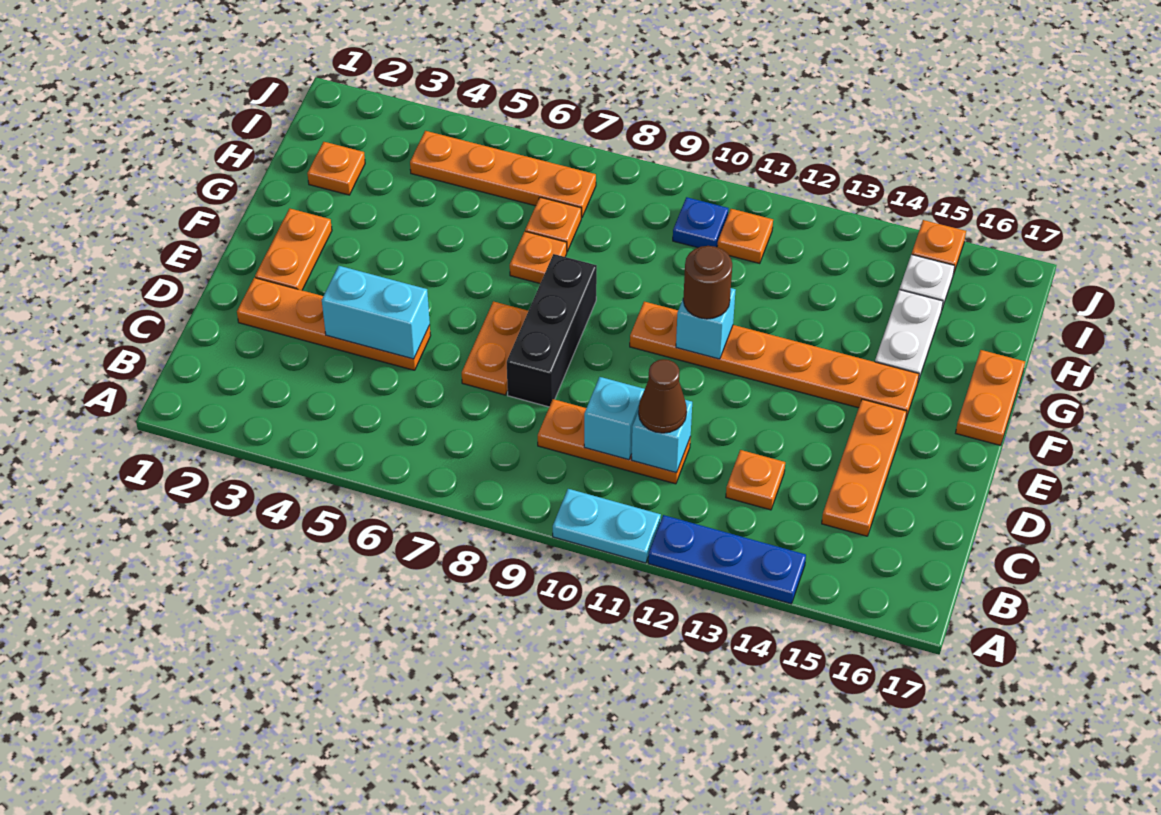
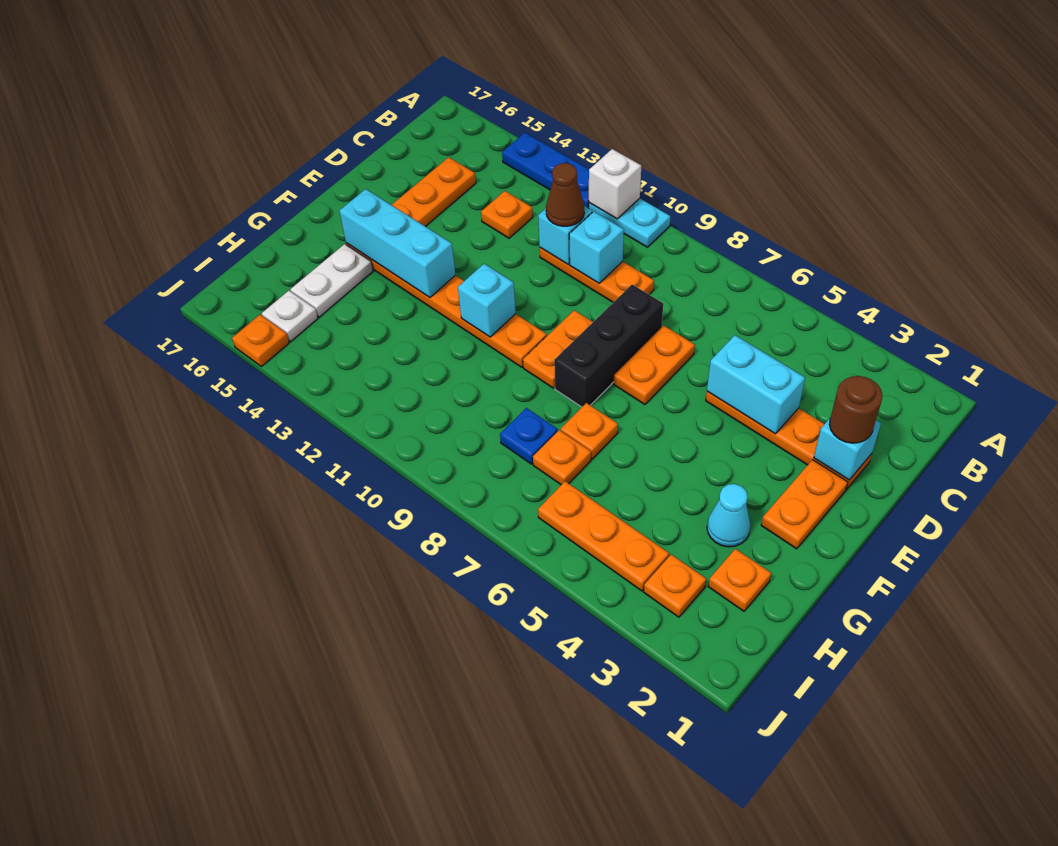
none -> white brick A11 level 2
none -> cyan brick D2 level 2
brown round brick F11 level 3 -> brown round brick D2 level 3
none -> cyan brick F13:F15 level 2
orange plate F17:G17 level 1 -> orange plate E9:F9 level 1
none -> cyan cone G3 level 1
orange plate I4:I7 level 1 -> orange plate I4:I6 level 1
blue plate I10 level 1 -> blue plate H8 level 1
orange plate I11 level 1 -> orange plate I3 level 1

